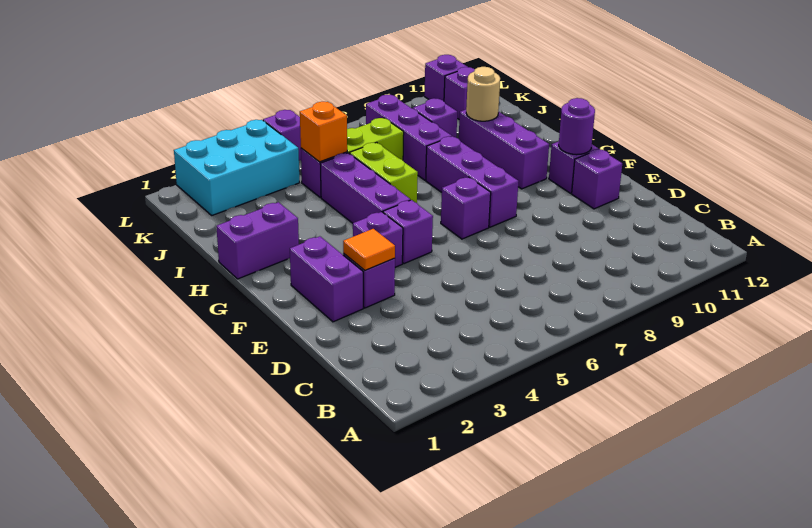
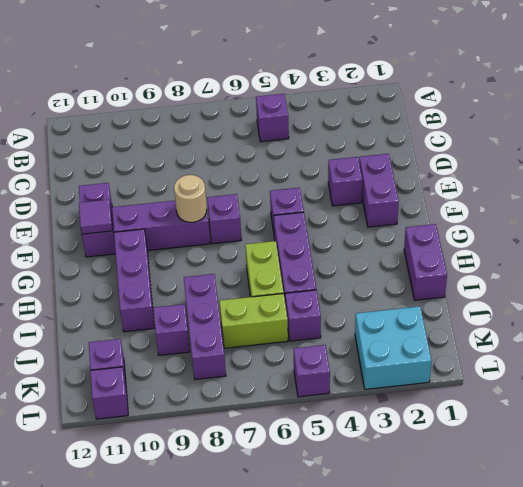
orange tile E3 level 2 -> none
purple brick F4 level 1 -> purple brick B5 level 1
purple brick F8:H8 level 1 -> purple brick F8:F10 level 1
purple round brick F11 level 2 -> purple tile F11 level 2
purple brick H1:H2 level 1 -> purple brick H1:I1 level 1
tan round brick I10 level 2 -> tan round brick F8 level 2
orange brick J5 level 2 -> none
cyan brick K2:L4 level 1 -> cyan brick K2:L3 level 1

